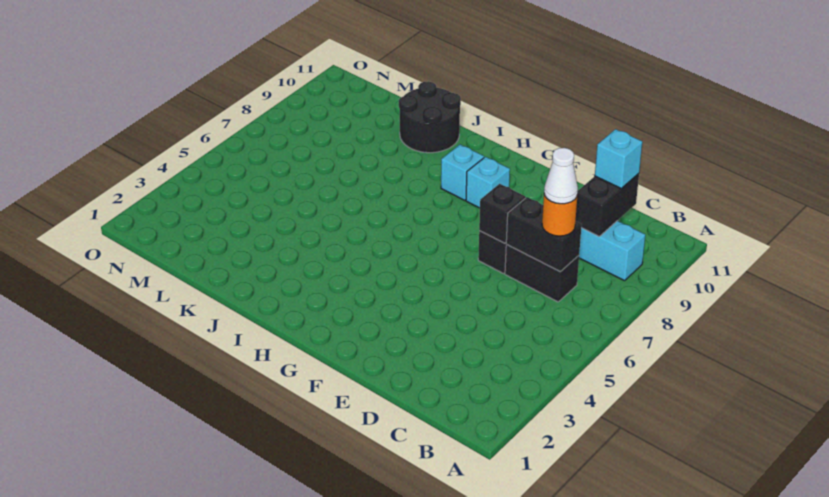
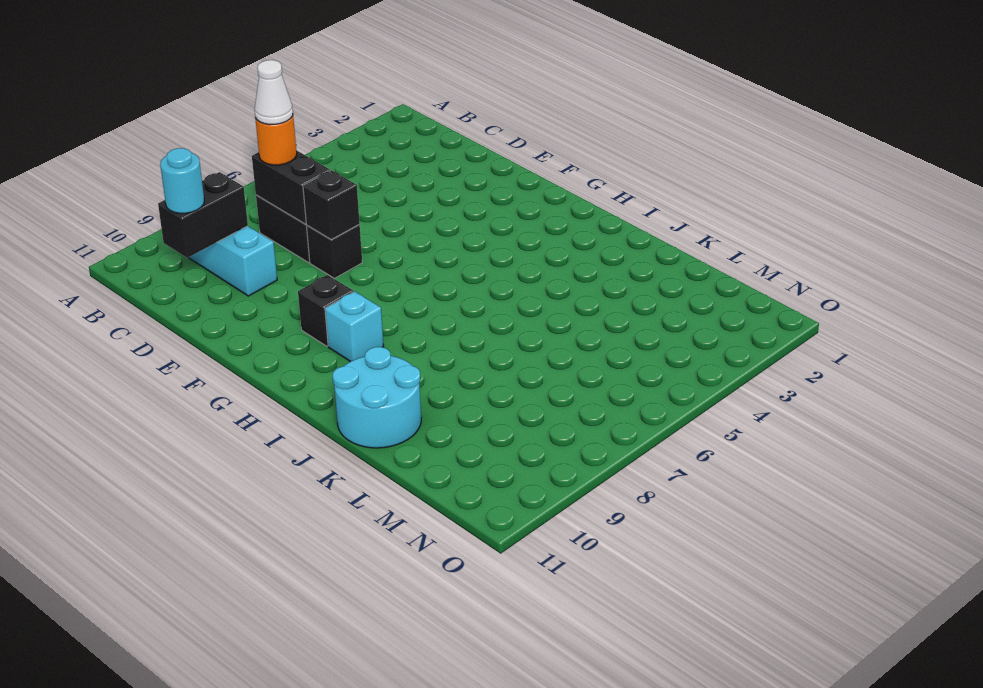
cyan brick C10 level 3 -> cyan round brick C10 level 3
cyan brick G9 level 1 -> black brick G9 level 1
black round brick J10:K11 level 1 -> cyan round brick J10:K11 level 1

